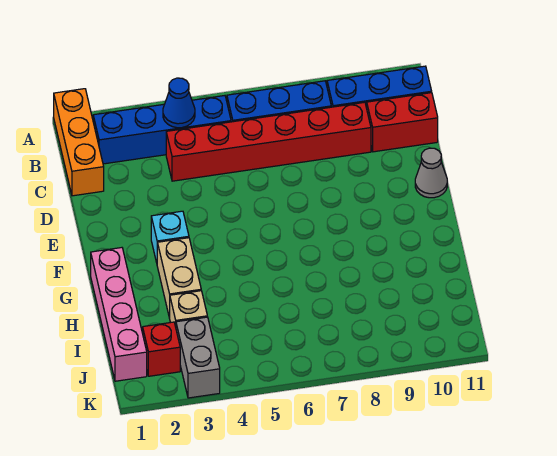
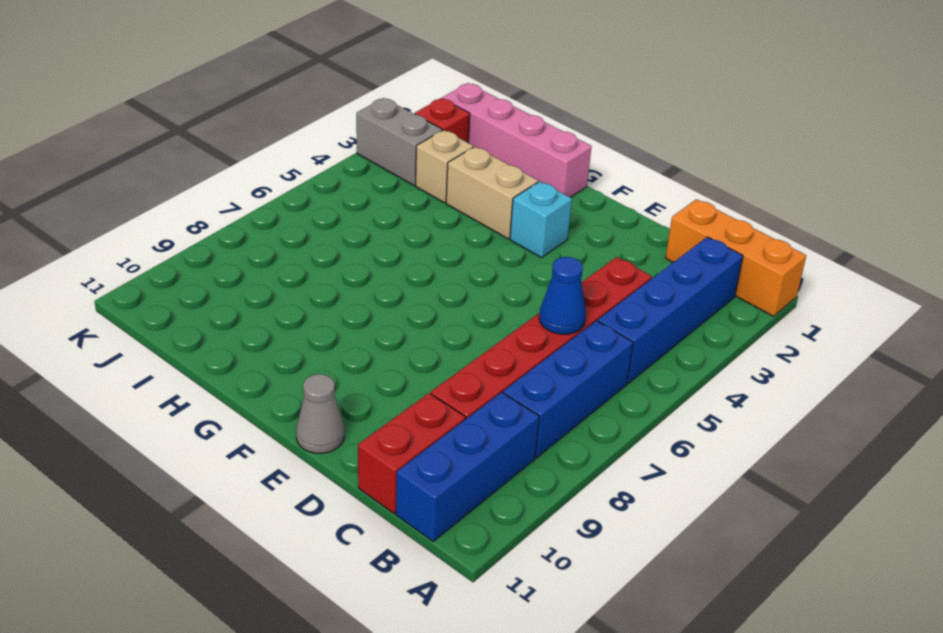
blue cone B4 level 2 -> blue cone C6 level 2

